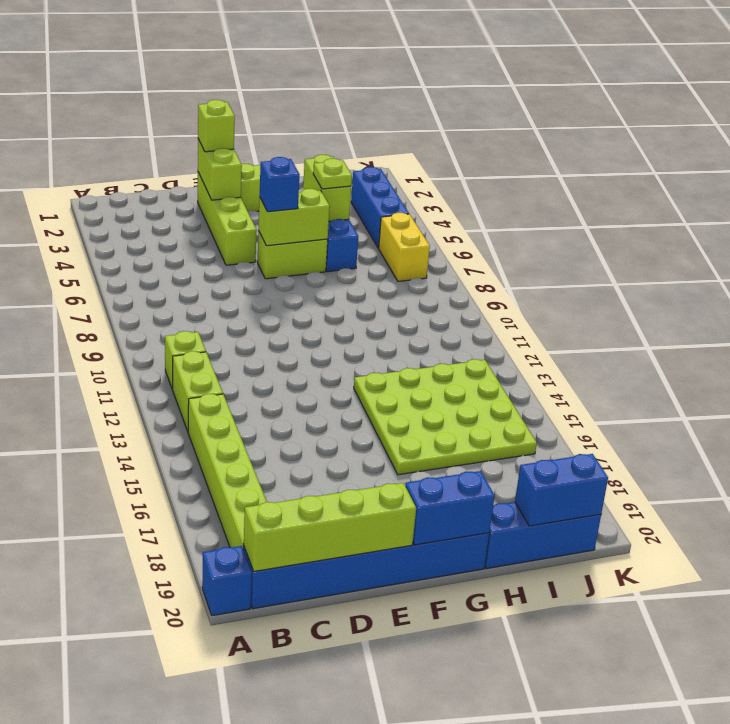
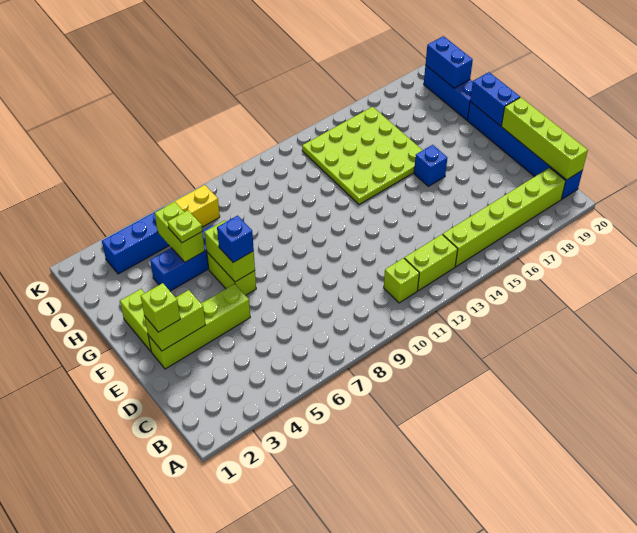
blue brick A20 level 1 -> blue brick F16 level 1
lime brick H4:H5 level 2 -> lime brick H5:I5 level 2

